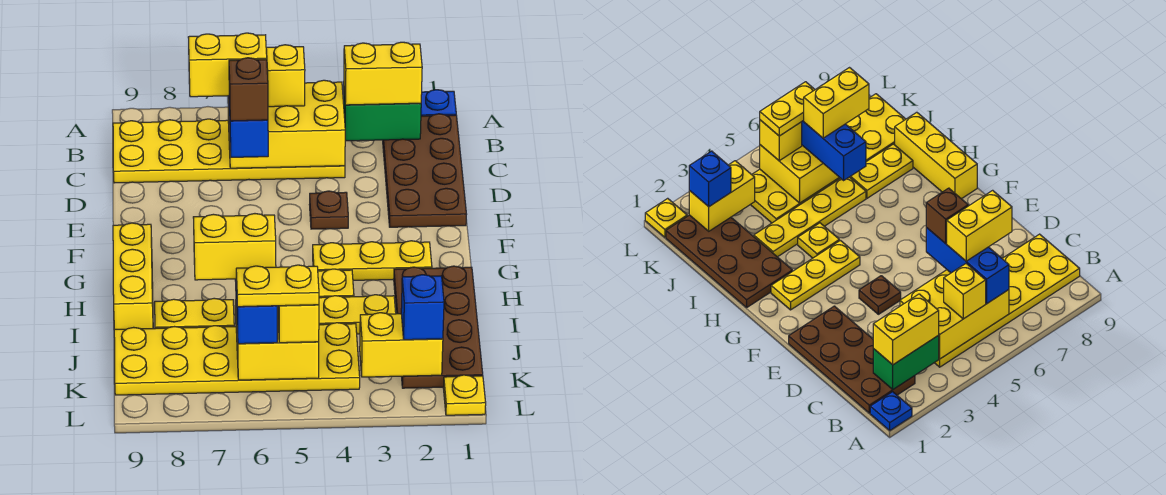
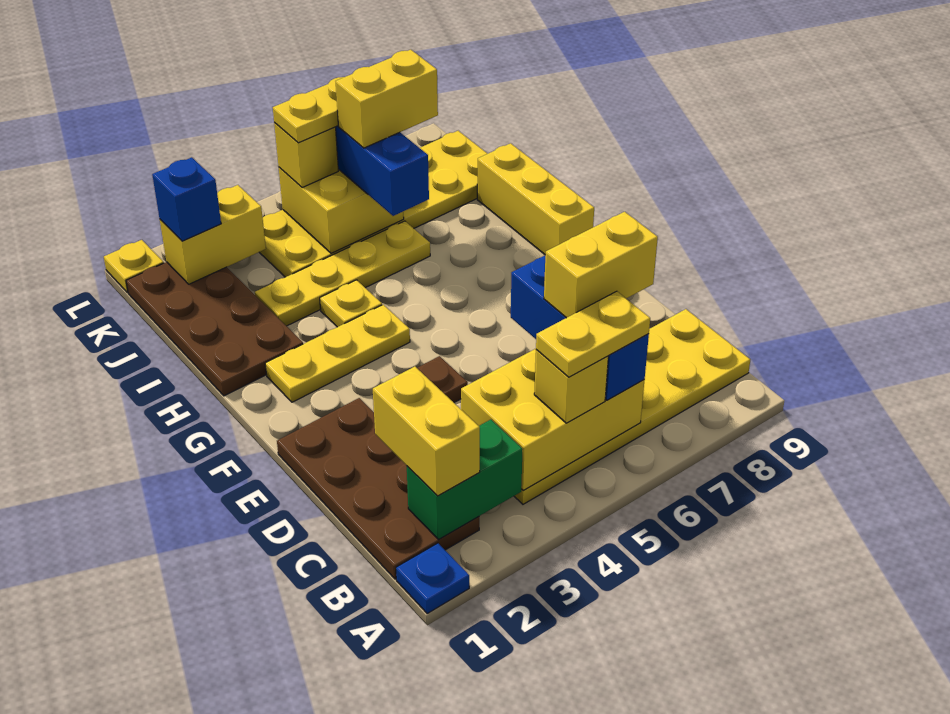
yellow brick B2:B3 level 3 -> yellow brick B2:C2 level 3
brown brick D6 level 4 -> none
yellow plate I7:I8 level 1 -> yellow plate B5:B6 level 4

